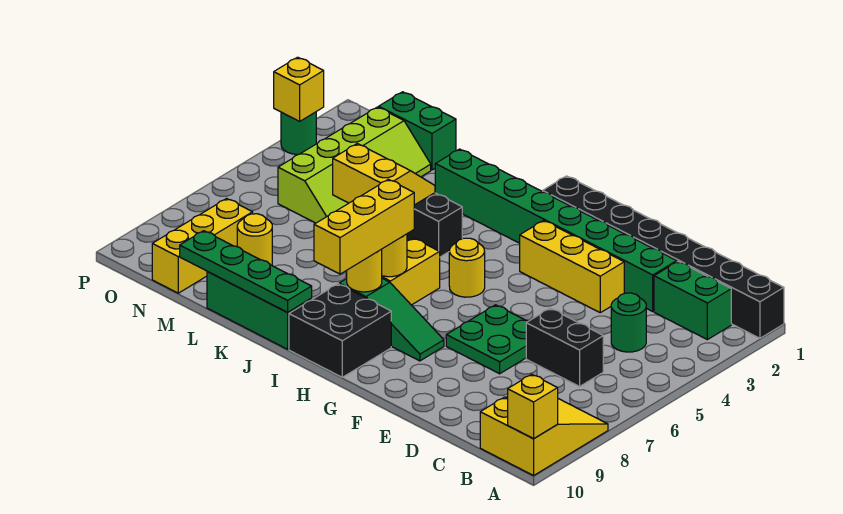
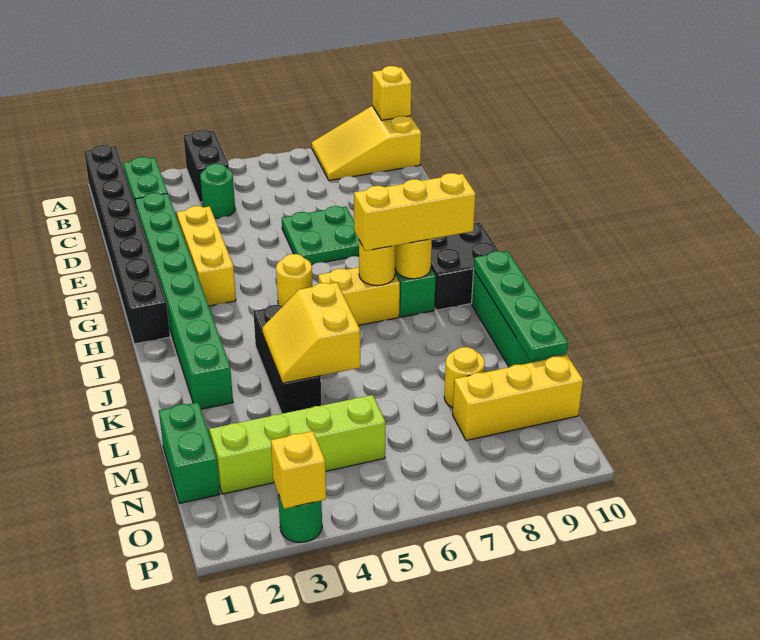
black brick C6:D6 level 1 -> black brick A4:B4 level 1

